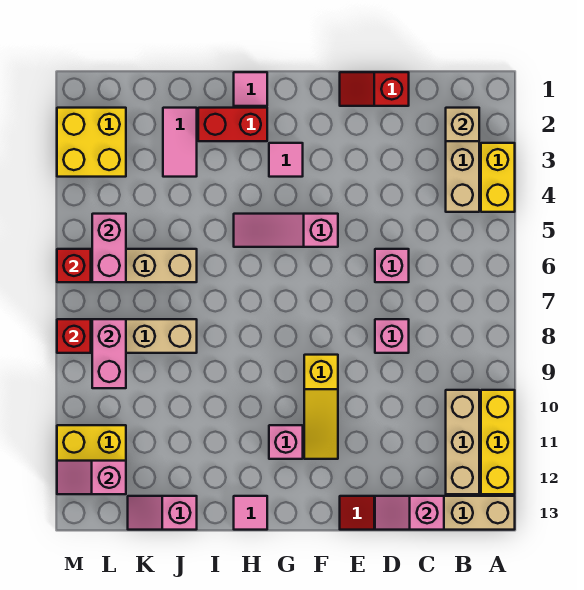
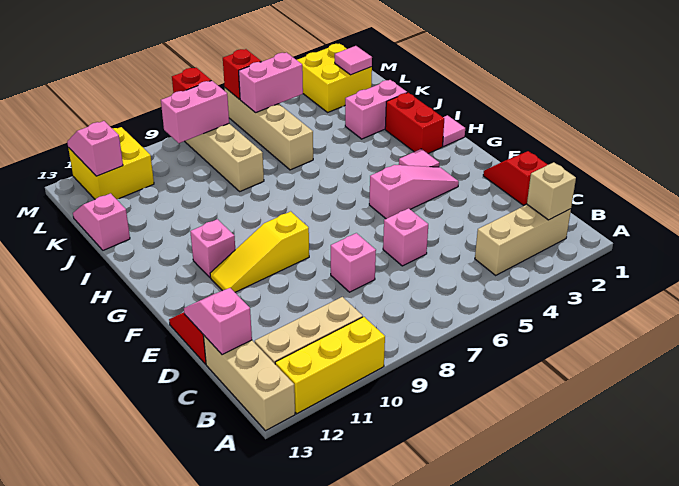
yellow brick A3:A4 level 1 -> none
pink slope F5:H5 level 1 top F -> pink slope F3:F5 level 1 top 5
pink tile H13 level 1 -> pink tile L2 level 2
pink tile J2:J3 level 1 -> pink brick J2:J3 level 1

